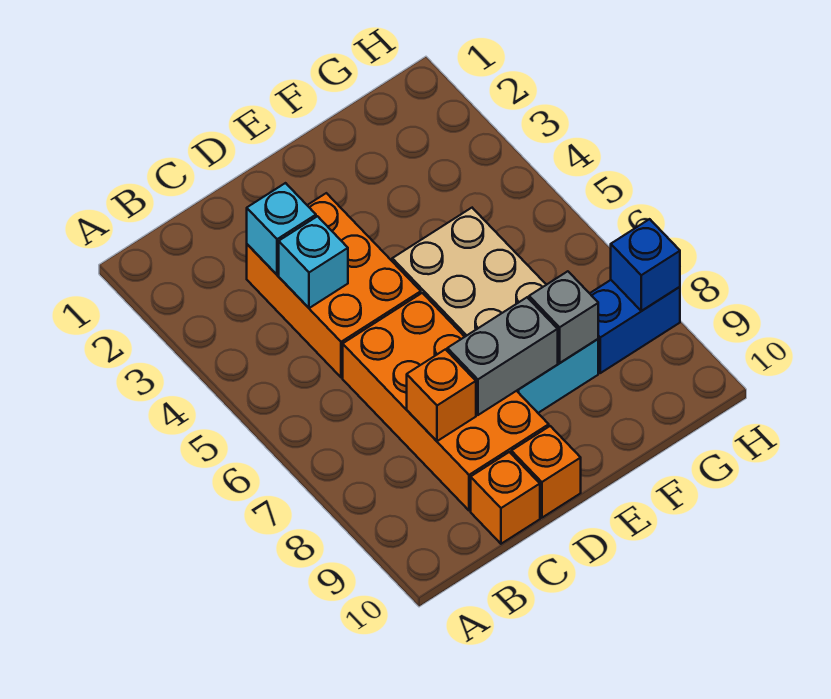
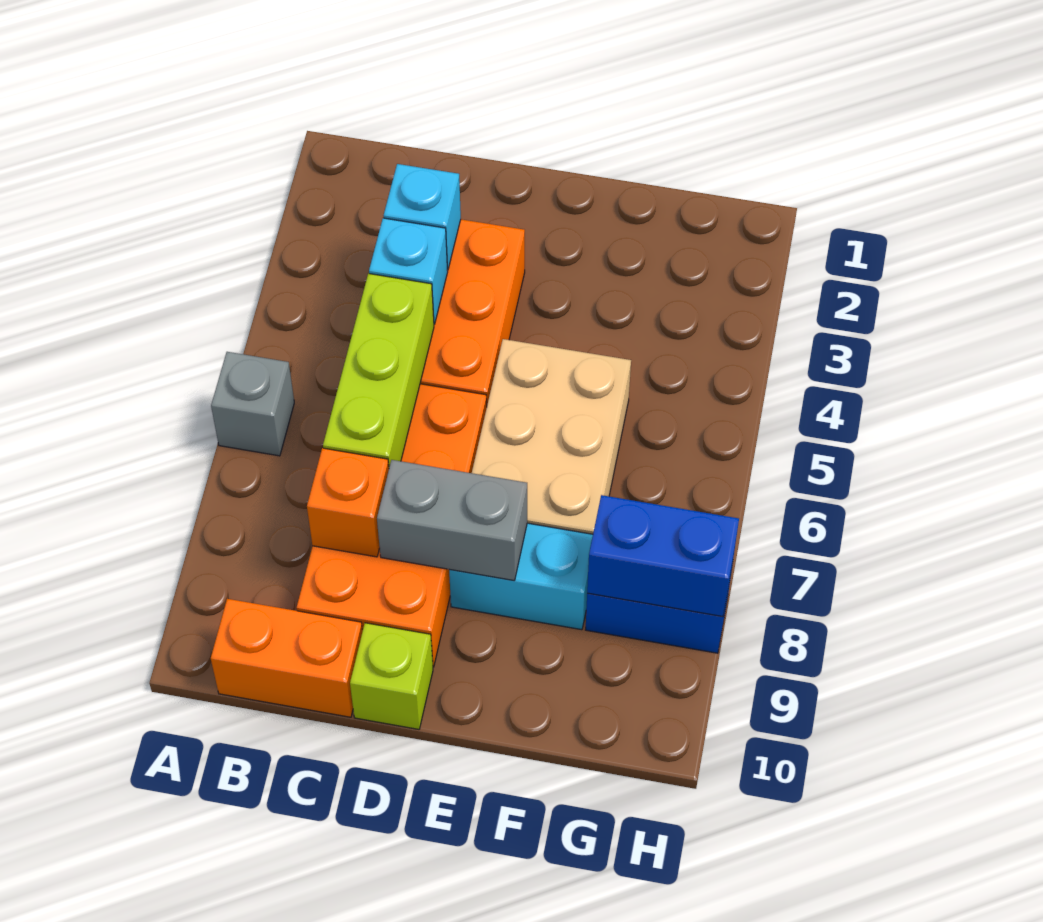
none -> lime brick C5:C7 level 2
orange brick C10 level 1 -> orange brick B10:C10 level 1
orange brick D10 level 1 -> lime brick D10 level 1
grey brick F8 level 2 -> grey brick A6 level 1
blue brick H8 level 2 -> blue brick G8:H8 level 2

